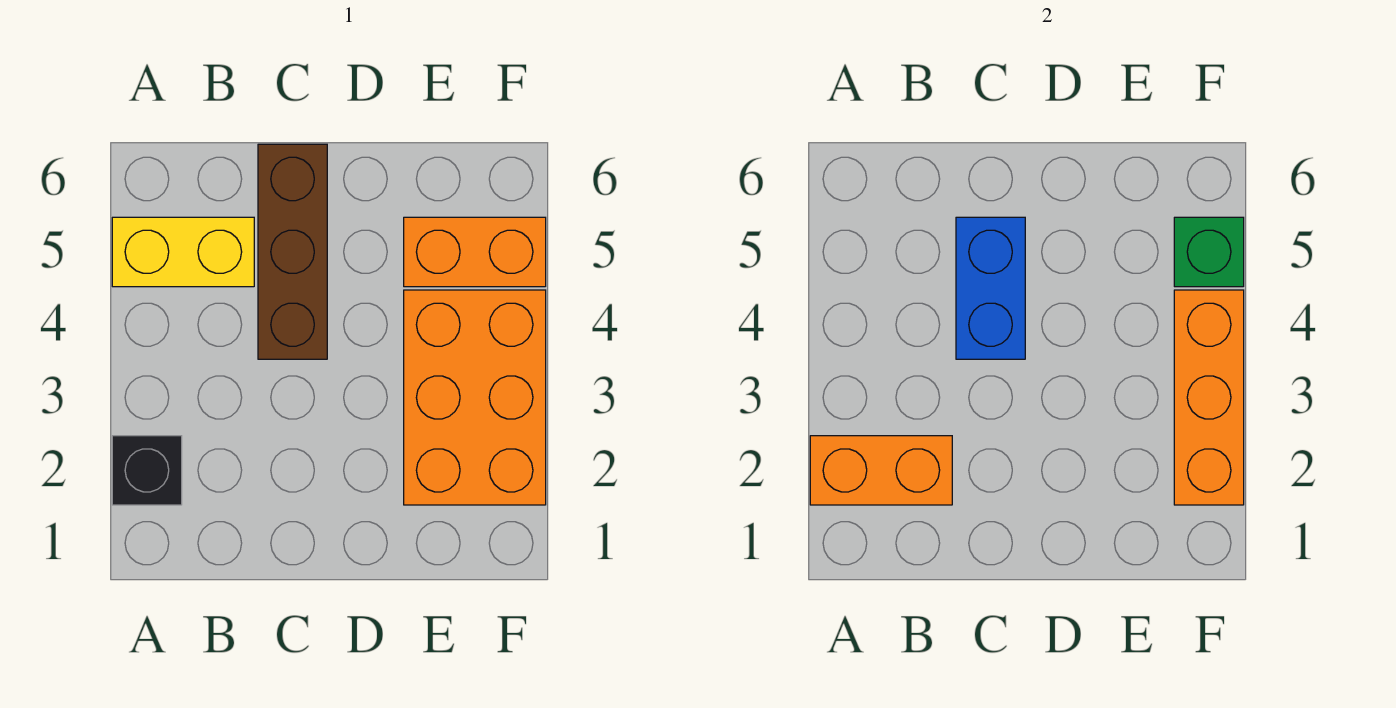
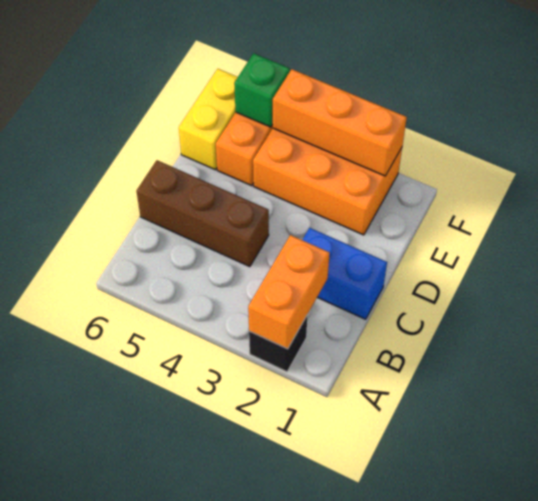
yellow brick A5:B5 level 1 -> yellow brick E6:F6 level 1
blue brick C4:C5 level 2 -> blue brick C1:C2 level 1

